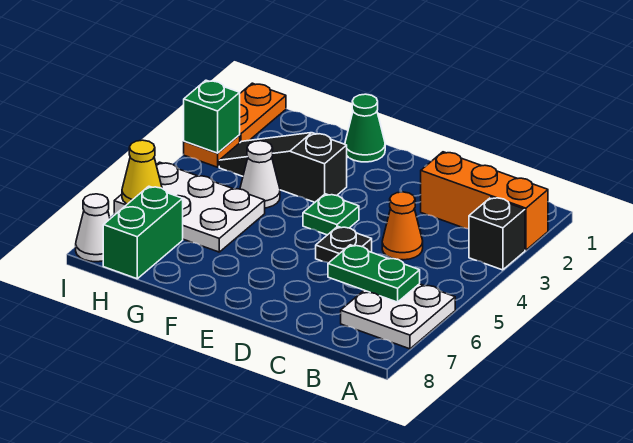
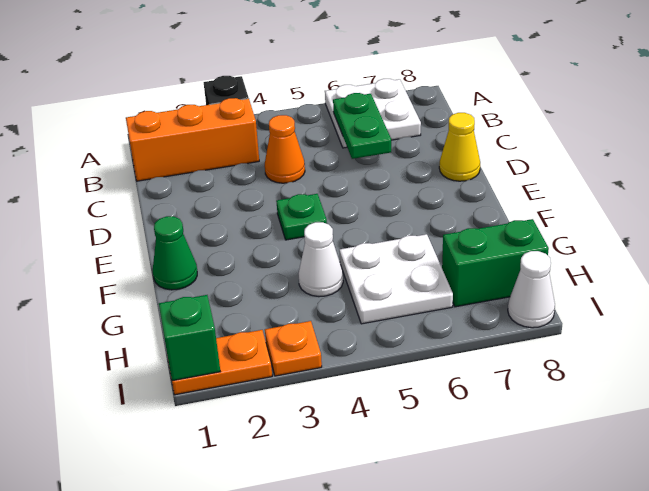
orange brick A2:C2 level 1 -> orange brick B1:B3 level 1
black plate D5 level 1 -> none
black slope F3:H3 level 1 top F -> none
white plate G5:I6 level 1 -> white plate G5:H6 level 1
green brick I3 level 2 -> green brick I1 level 2
yellow cone I6 level 2 -> yellow cone D8 level 1

